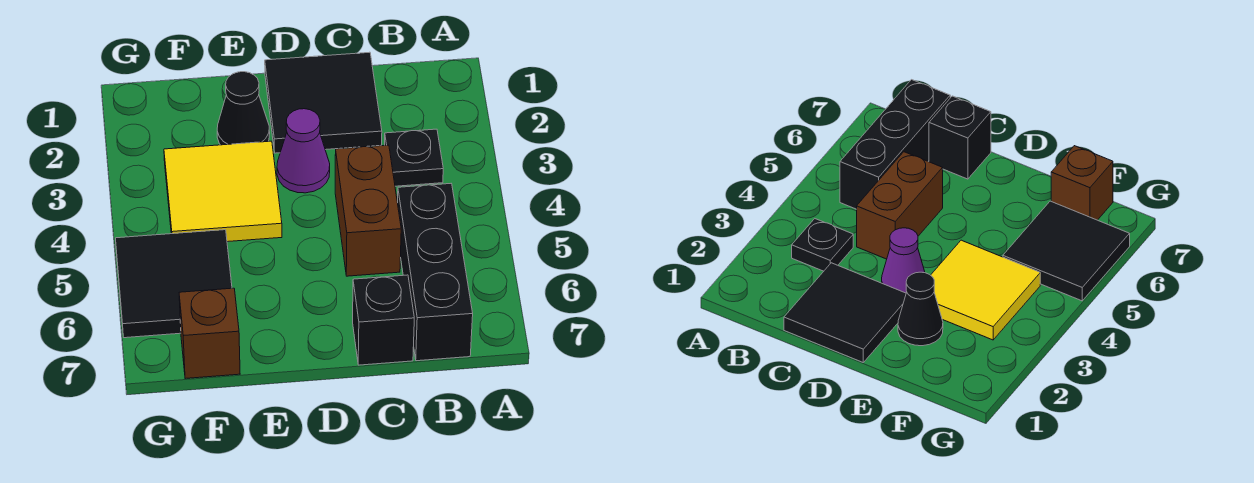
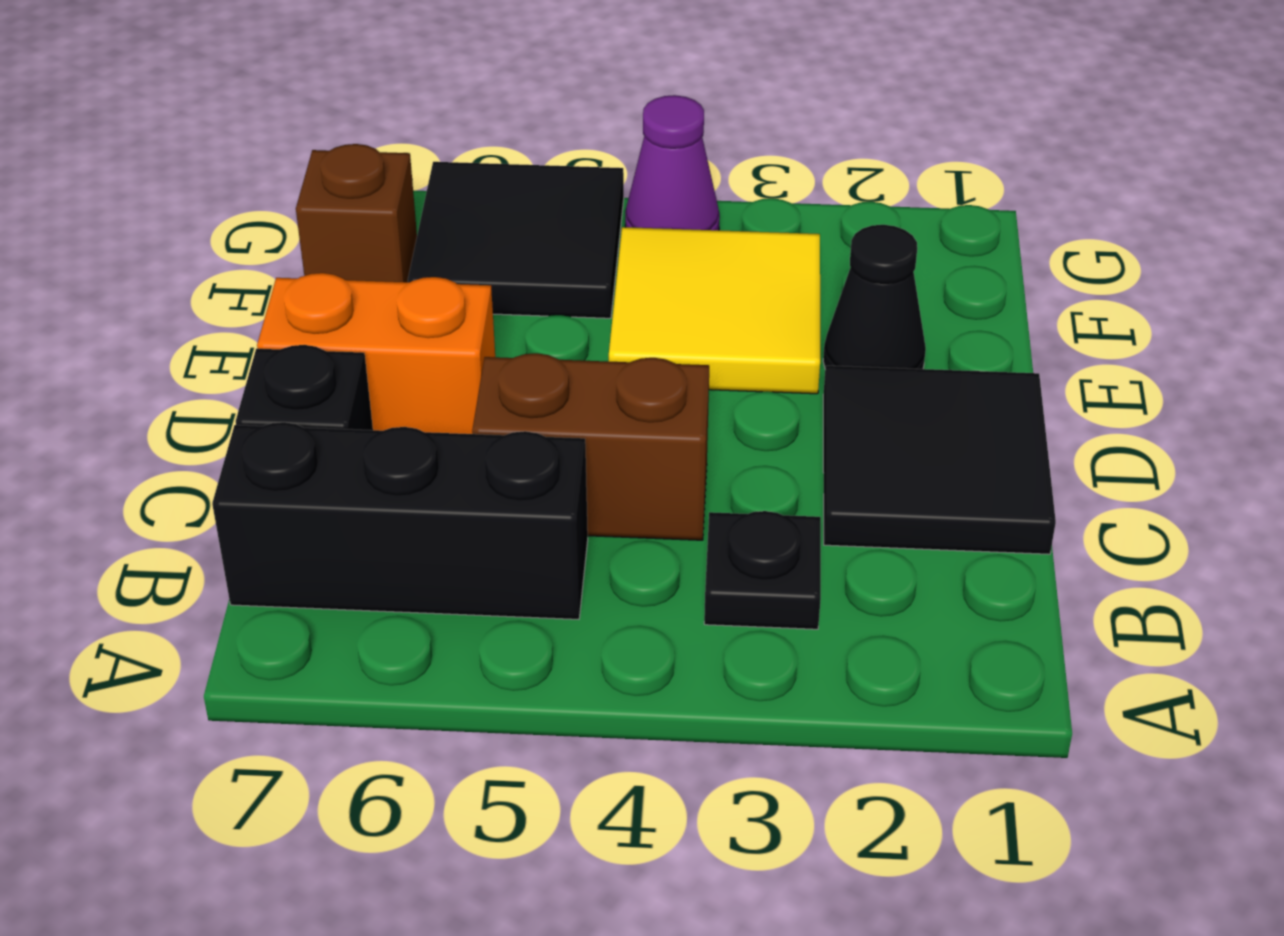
purple cone D3 level 1 -> purple cone G4 level 1
none -> orange brick D6:D7 level 1

